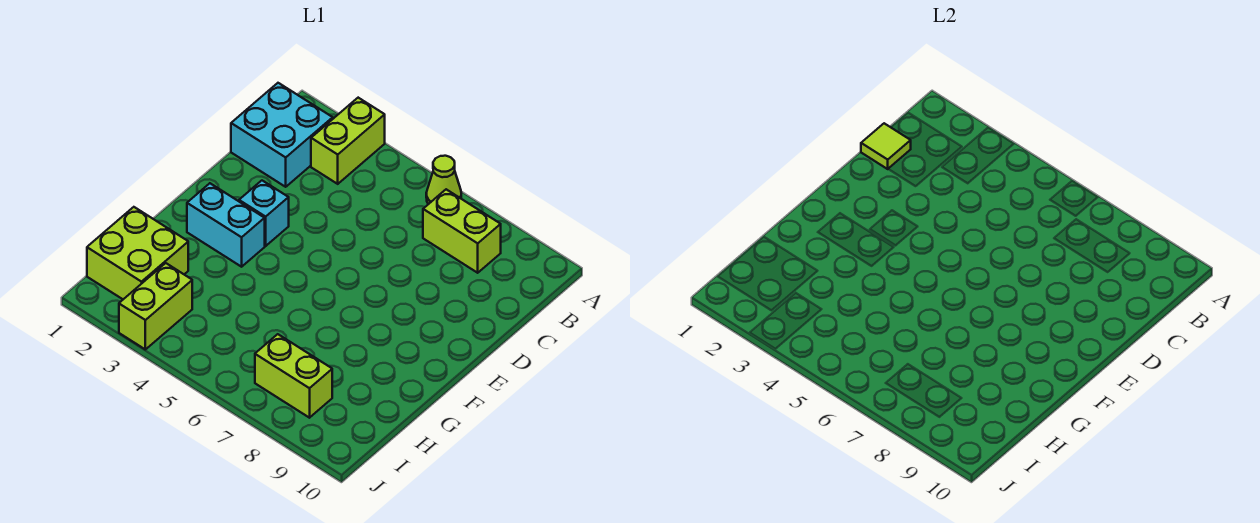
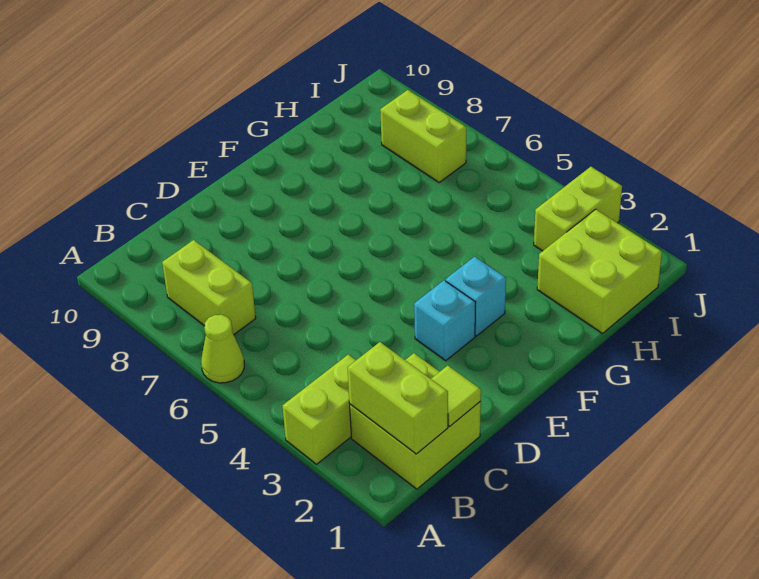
cyan brick B1:C2 level 1 -> lime brick B1:C2 level 1
none -> lime brick B1:B2 level 2
cyan brick F2:F3 level 1 -> cyan brick F3 level 1

